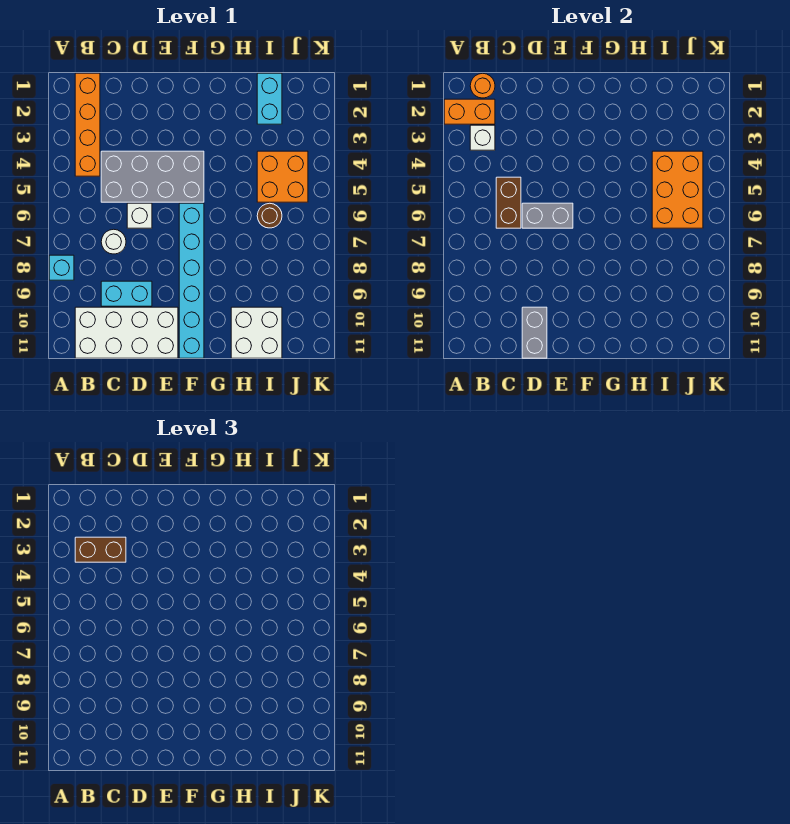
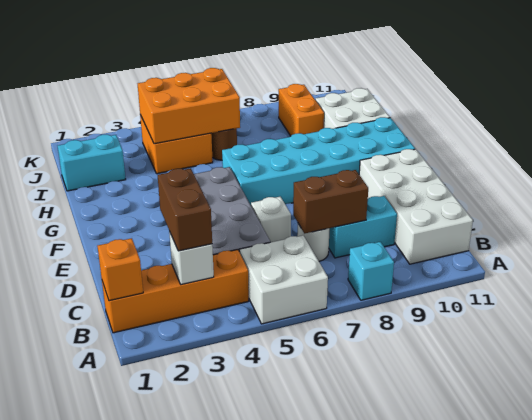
orange brick A2:B2 level 2 -> orange brick I9:J9 level 1
none -> white brick A5:B6 level 1
orange round brick B1 level 2 -> orange brick B1 level 2
brown brick C5:C6 level 2 -> brown brick C7:C8 level 2
cyan brick C9:D9 level 1 -> cyan brick C8:C9 level 1
grey brick D6:E6 level 2 -> none
grey brick D10:D11 level 2 -> none
cyan brick F6:F11 level 1 -> cyan brick F6:G11 level 1

